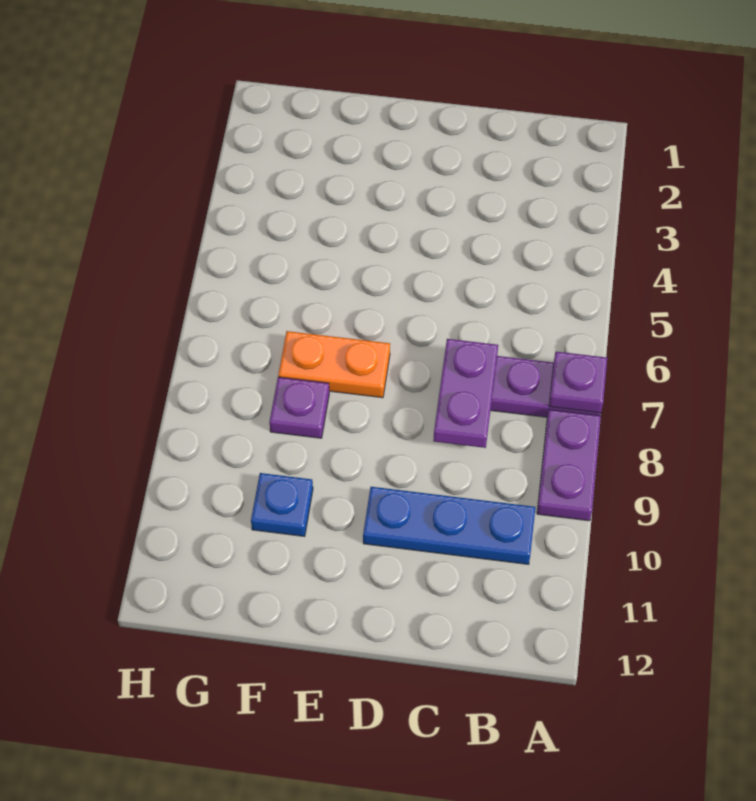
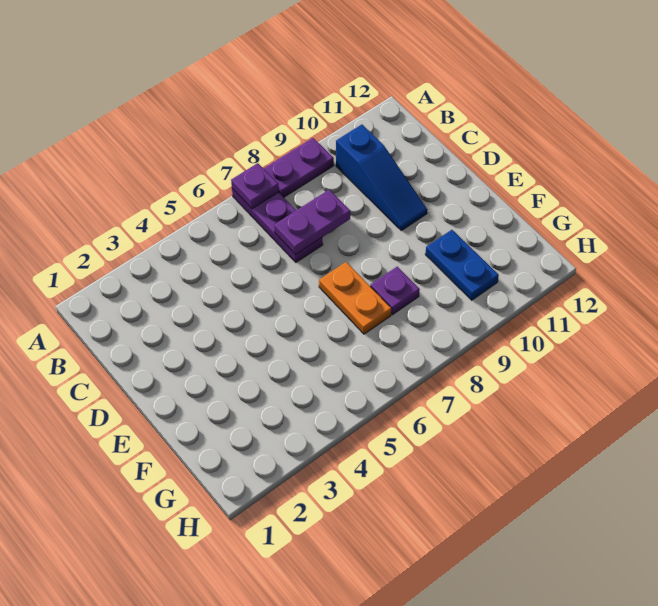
blue plate B10:D10 level 1 -> blue slope B10:D10 level 1 top B
blue plate F10 level 1 -> blue plate F10:G10 level 1

